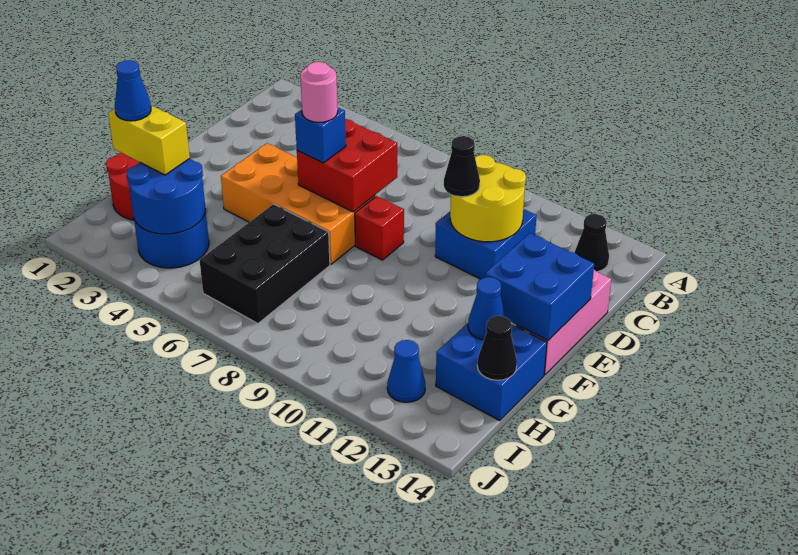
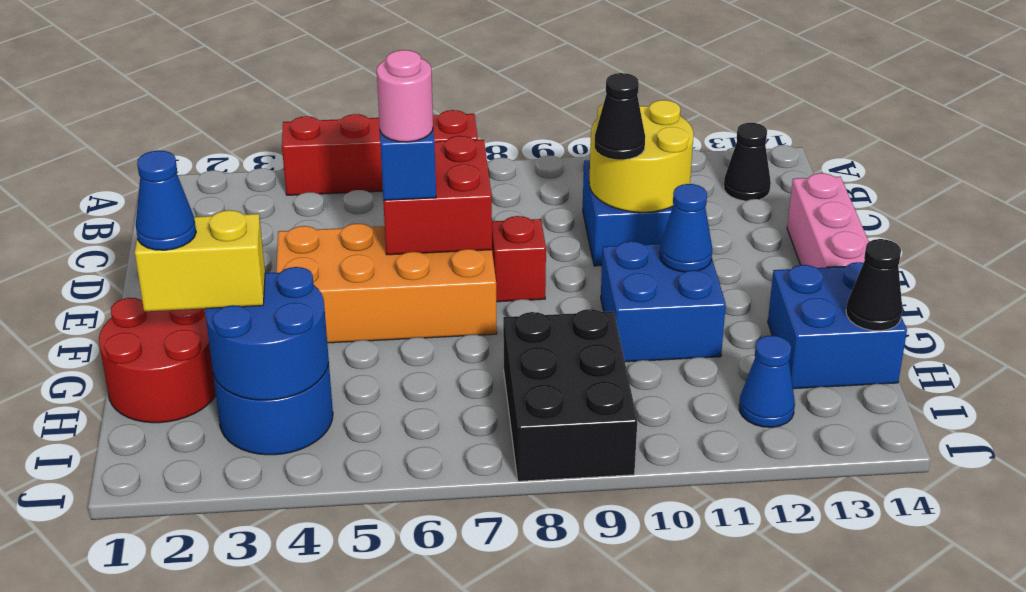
none -> red brick A4:A7 level 1
blue brick E13:F14 level 2 -> blue brick F10:G11 level 1
black brick G6:I7 level 1 -> black brick H8:J9 level 1
blue cone G13 level 2 -> blue cone F11 level 2

